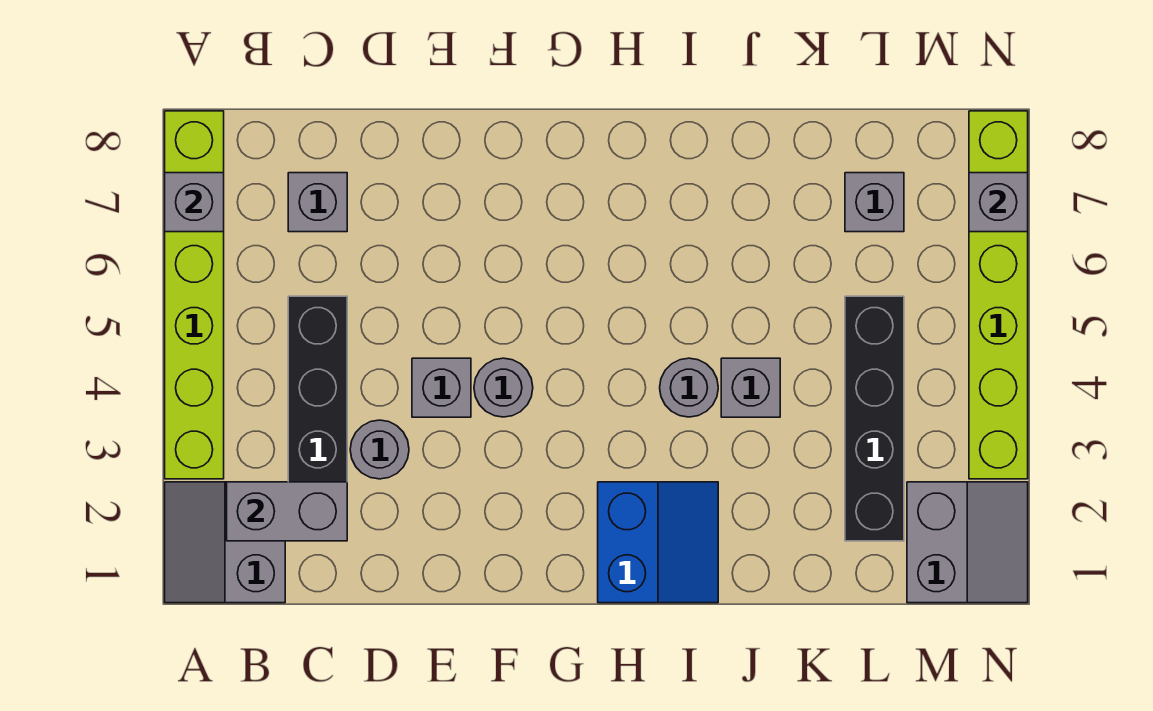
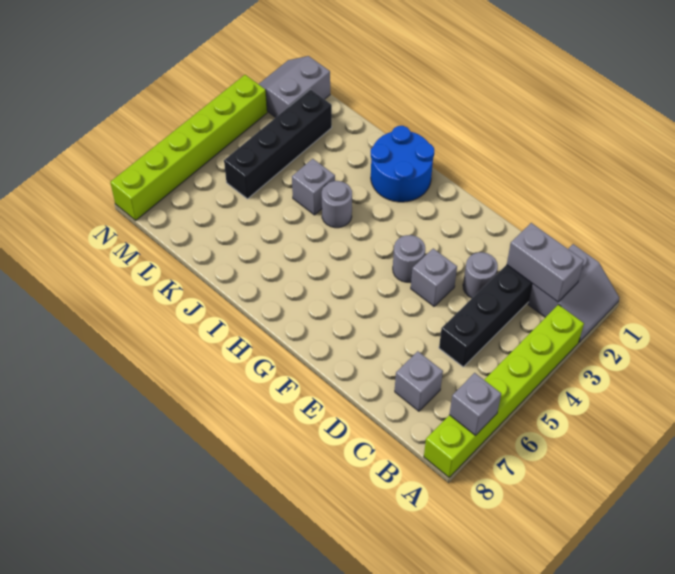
blue slope H1:I2 level 1 top H -> blue round brick H1:I2 level 1
grey brick L7 level 1 -> none
grey brick N7 level 2 -> none

